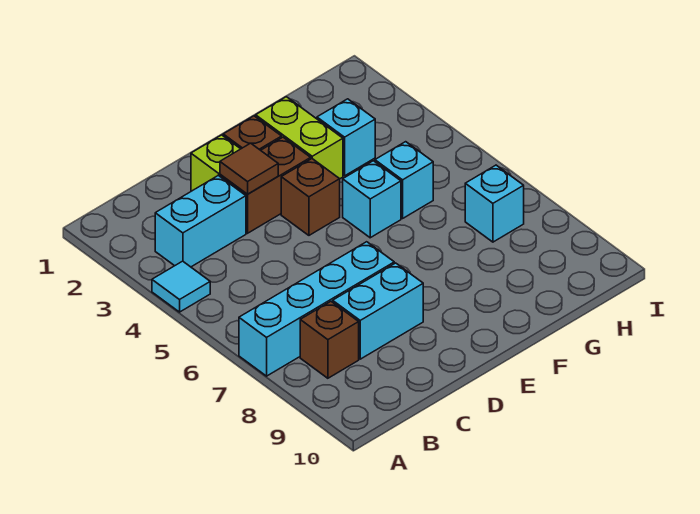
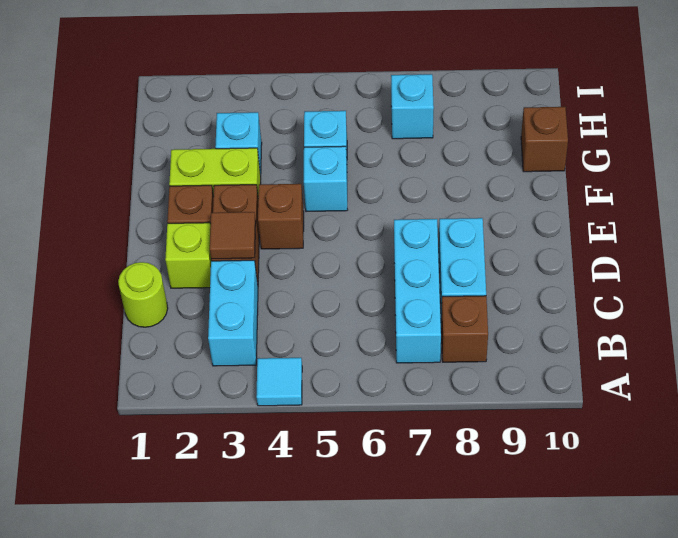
cyan brick A7:D7 level 1 -> cyan brick B7:D7 level 1
none -> lime round brick C1 level 1
none -> brown brick G10 level 1

